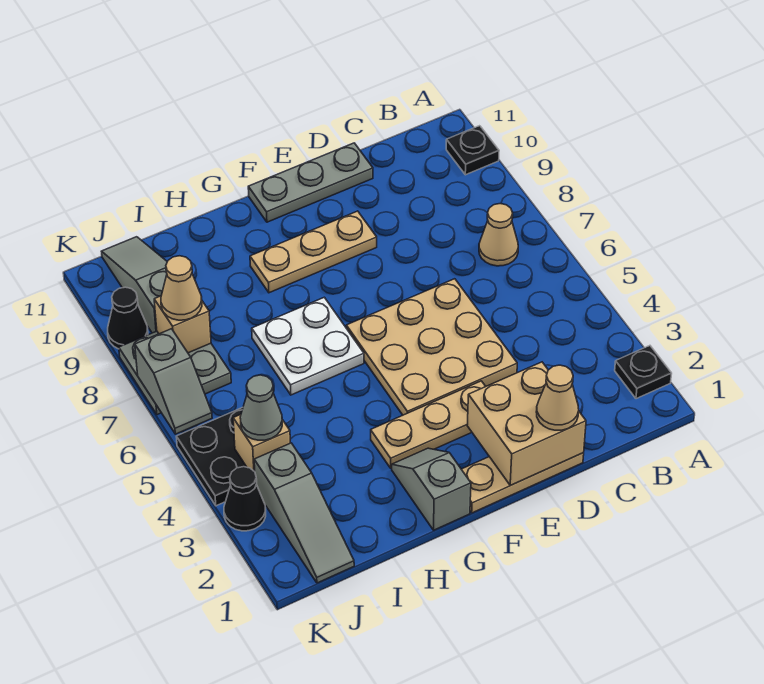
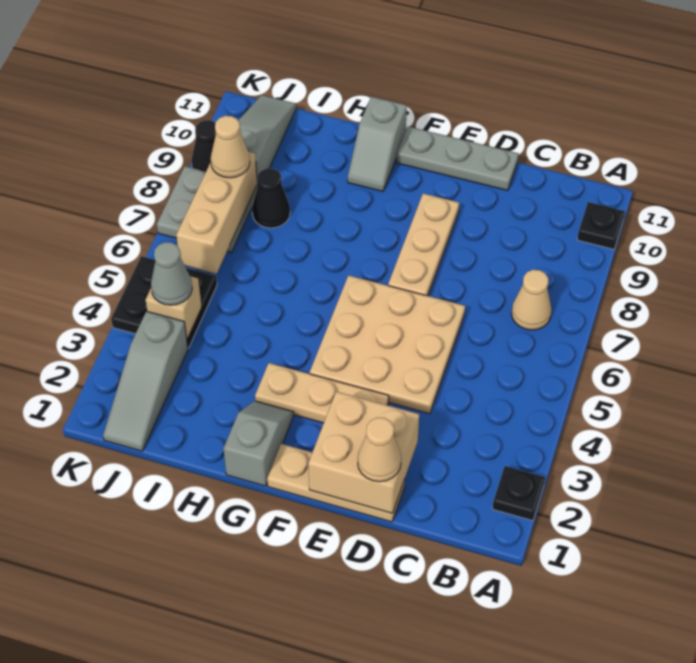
tan plate E9:G9 level 1 -> tan plate E7:E9 level 1
white plate G6:H7 level 1 -> none
tan brick J8 level 2 -> tan brick J6:J8 level 2
black cone K3 level 1 -> black cone I8 level 1
grey slope K6:K7 level 2 top 7 -> grey slope G10:G11 level 1 top 11

